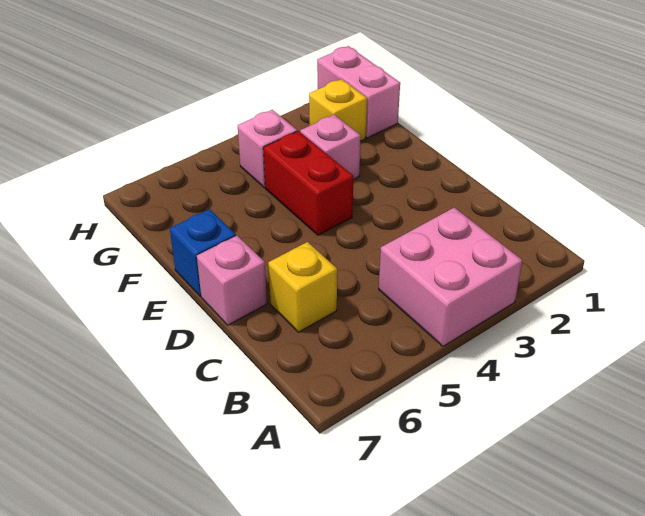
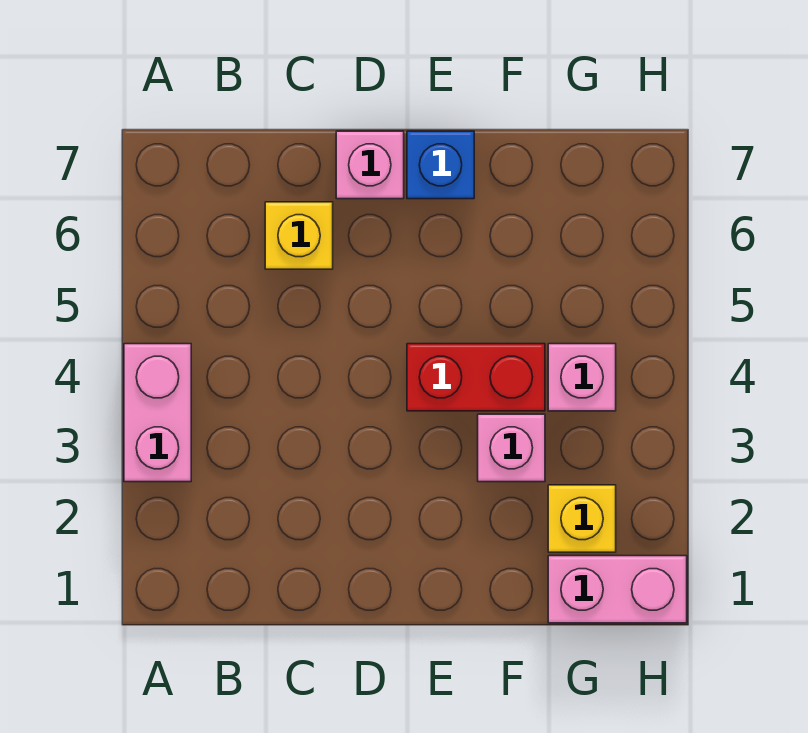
pink brick A3:B4 level 1 -> pink brick A3:A4 level 1

